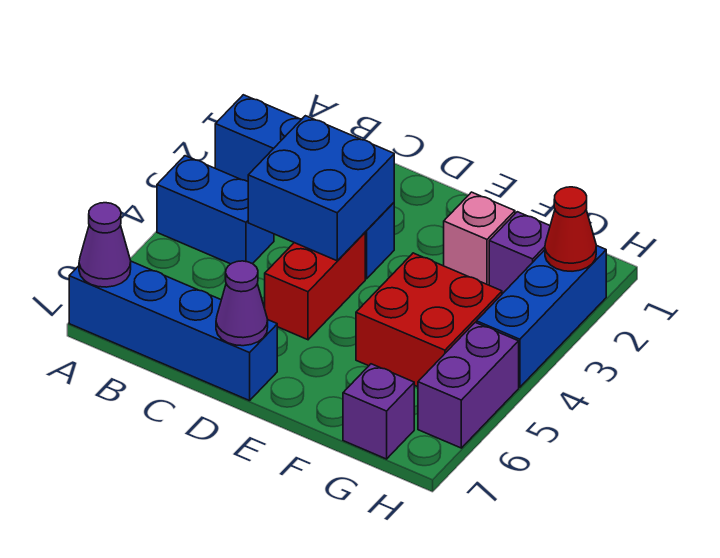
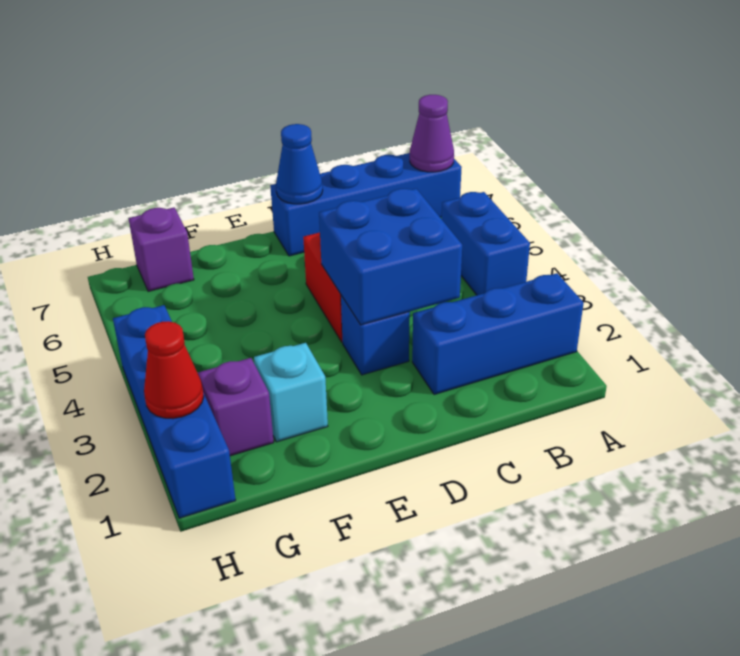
blue brick A4:B4 level 1 -> blue brick A4:A5 level 1
purple cone D7 level 2 -> blue cone D7 level 2
pink brick F2 level 1 -> cyan brick F2 level 1
red brick F4:G5 level 1 -> none
blue brick H2:H4 level 1 -> blue brick H1:H4 level 1
purple brick H5:H6 level 1 -> none

